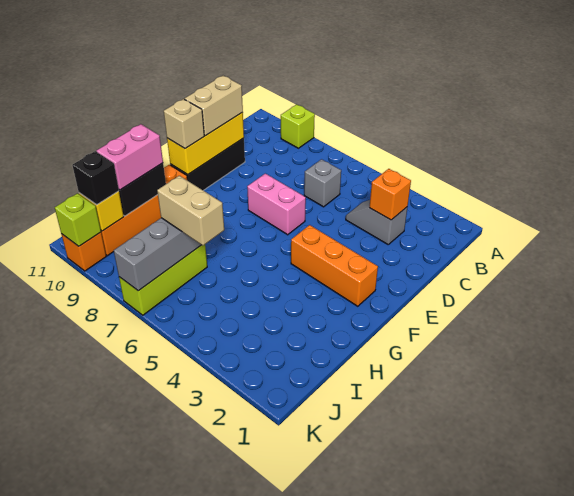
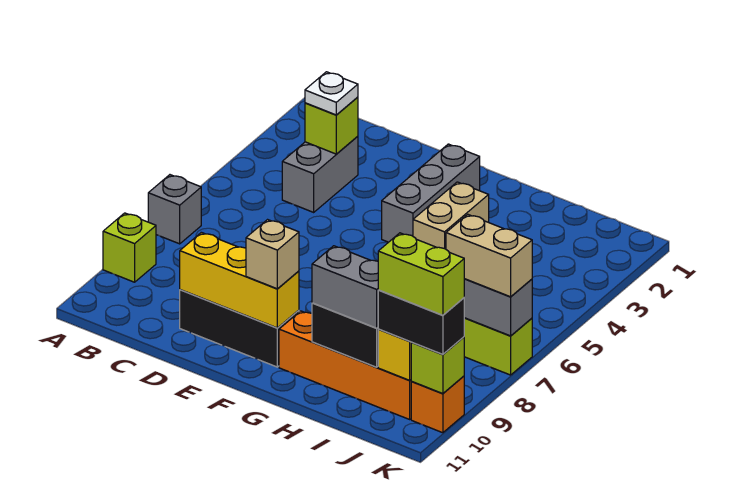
grey slope C3:C4 level 1 top 3 -> grey brick C3:C4 level 1
orange brick C3 level 2 -> lime brick C3 level 2
none -> white plate C3 level 3
grey brick C6 level 1 -> grey brick A7 level 1
tan brick D10:E10 level 3 -> tan brick J7:K7 level 3
pink brick E6:E7 level 1 -> none
orange brick F2:F4 level 1 -> grey brick F2:F4 level 1
pink brick H10:I10 level 3 -> grey brick H10:I10 level 3
black brick J10 level 3 -> black brick J10:K10 level 3
none -> lime brick J10:K10 level 4

